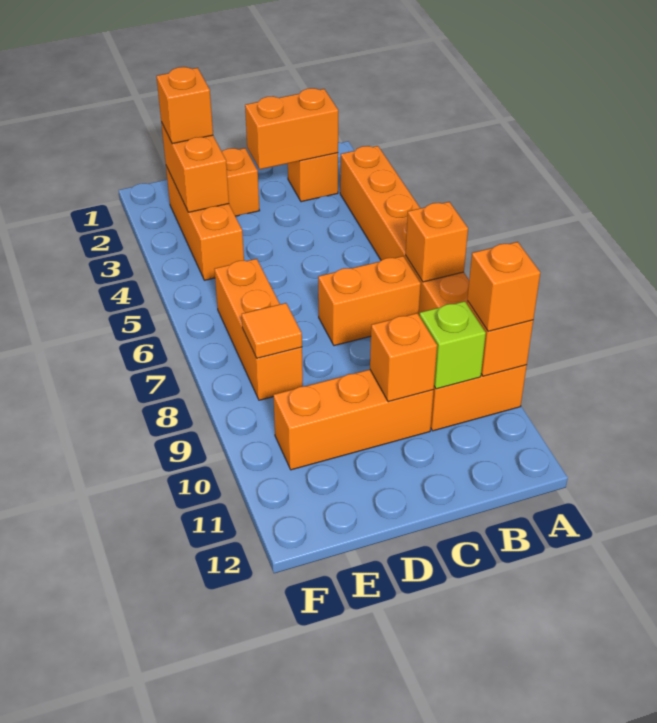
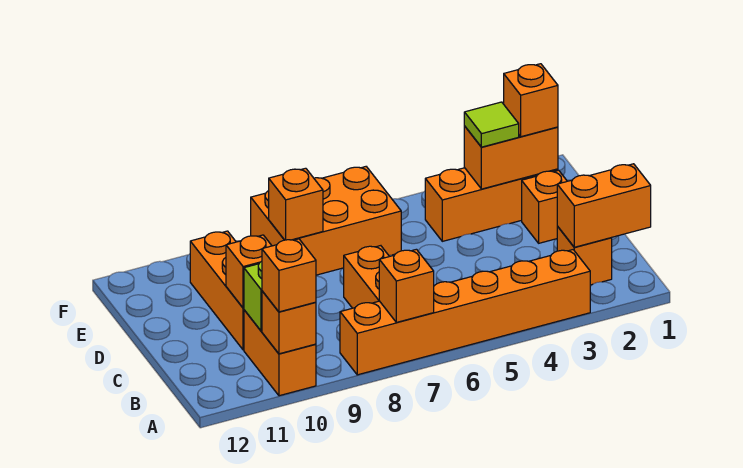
orange brick B2:C2 level 2 -> orange brick B1:B2 level 2
none -> lime tile E3 level 3
orange brick E6:E8 level 1 -> orange brick E6:F8 level 1
orange tile E8 level 2 -> orange brick E8 level 2

